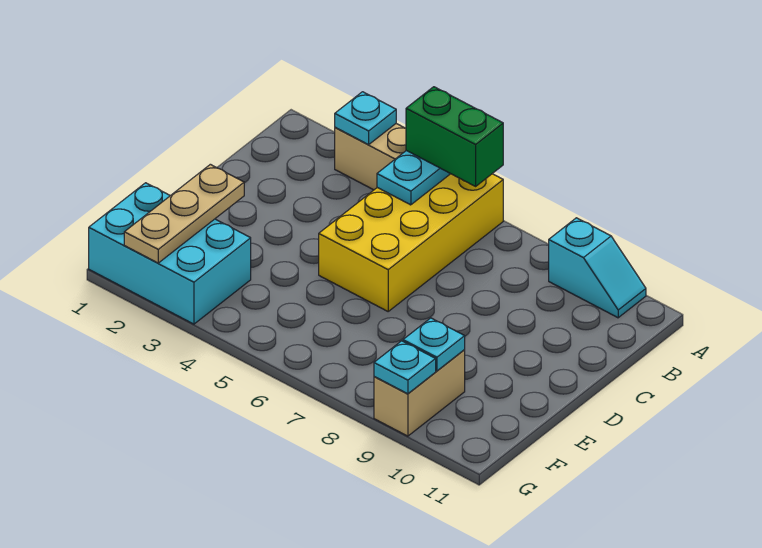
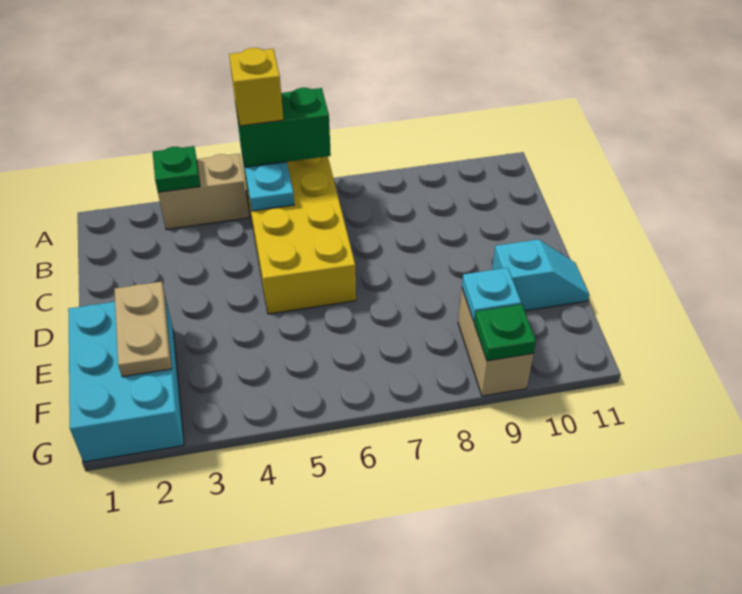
cyan plate A3 level 2 -> green plate A3 level 2
none -> yellow brick A5 level 4
cyan slope A9:A10 level 1 top 9 -> cyan slope E10:E11 level 1 top 10
tan plate E2:G2 level 2 -> tan plate E2:F2 level 2
cyan brick F1:G3 level 1 -> cyan brick E1:G2 level 1
cyan plate G9 level 2 -> green plate G9 level 2

